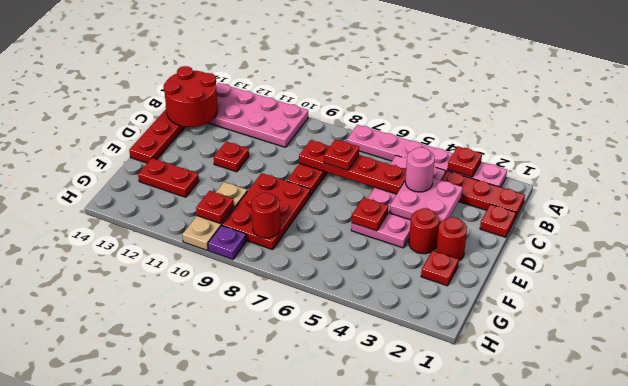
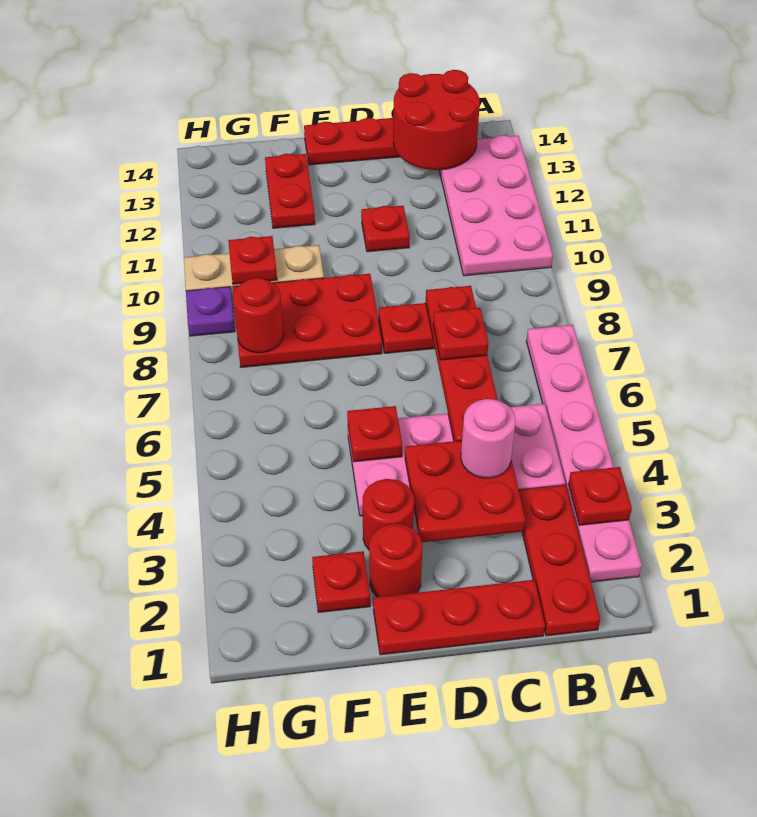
red plate C1 level 1 -> red plate C1:E1 level 1
pink plate C3:D4 level 2 -> red plate C3:D4 level 2

